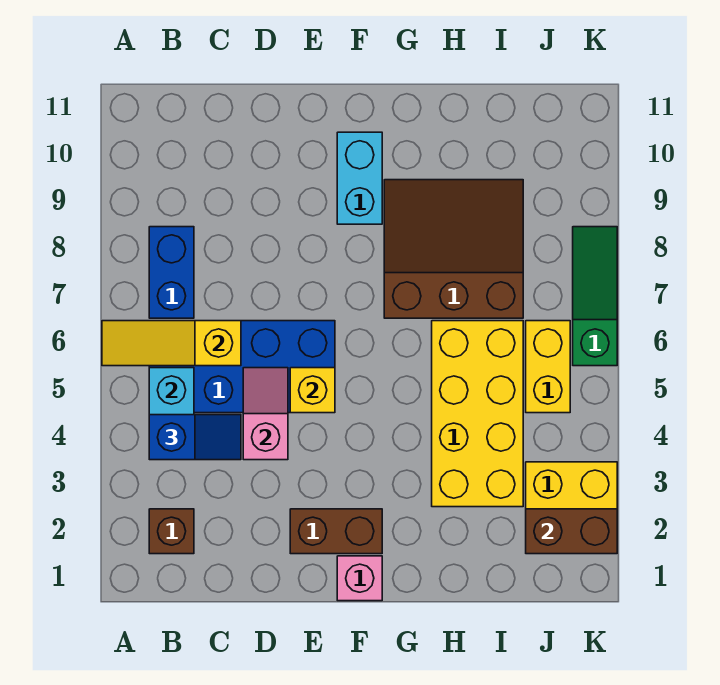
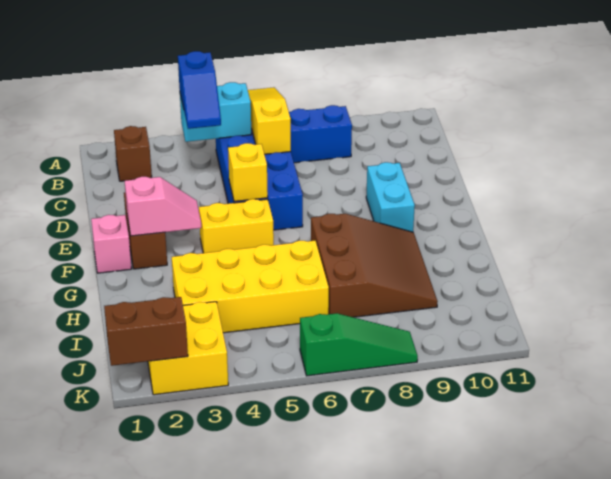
pink slope D4:D5 level 2 top 4 -> pink slope F2:F3 level 2 top 2
cyan brick F9:F10 level 1 -> cyan brick E9:F9 level 1
brown brick J2:K2 level 2 -> brown brick K1:K2 level 2
yellow brick J5:J6 level 1 -> yellow brick F4:F5 level 1

